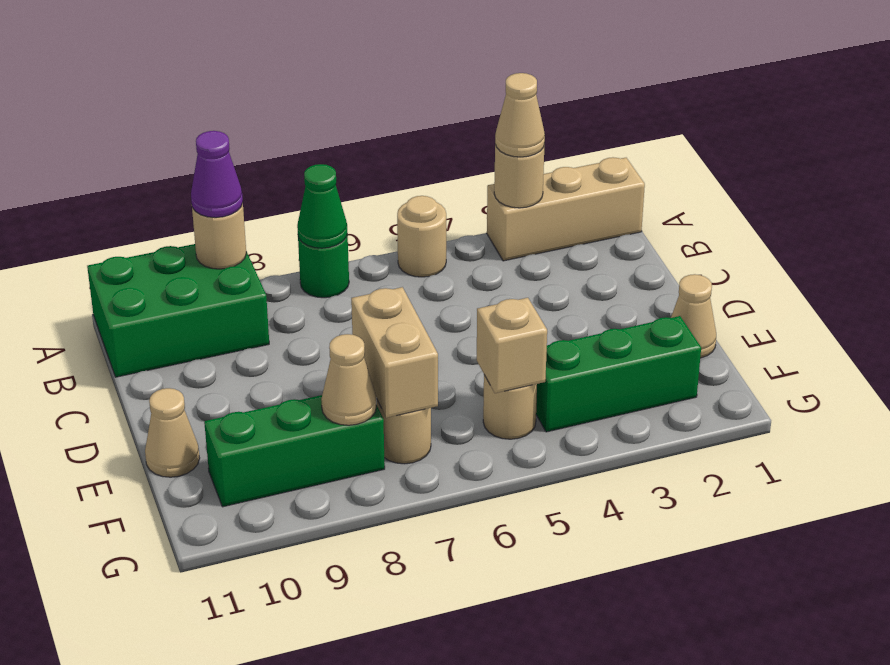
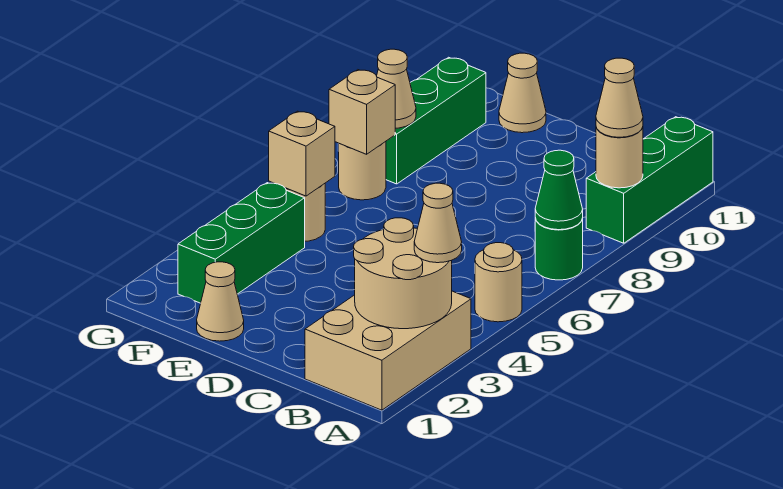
tan brick A1:A3 level 1 -> tan brick A1:B3 level 1
tan round brick A3 level 2 -> tan round brick A2:B3 level 2
green brick A9:B11 level 1 -> green brick A9:A11 level 1
purple cone A9 level 3 -> tan cone A9 level 3
tan brick E7:F7 level 2 -> tan brick F7 level 2

